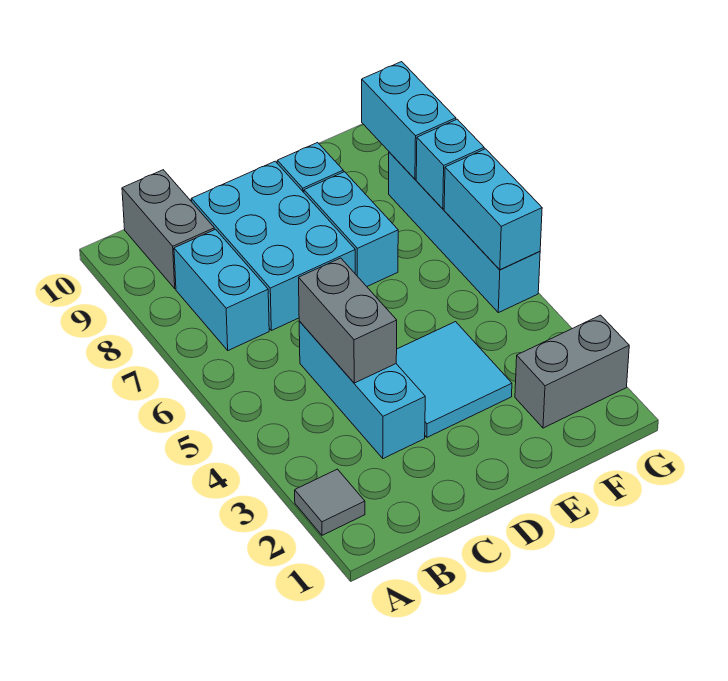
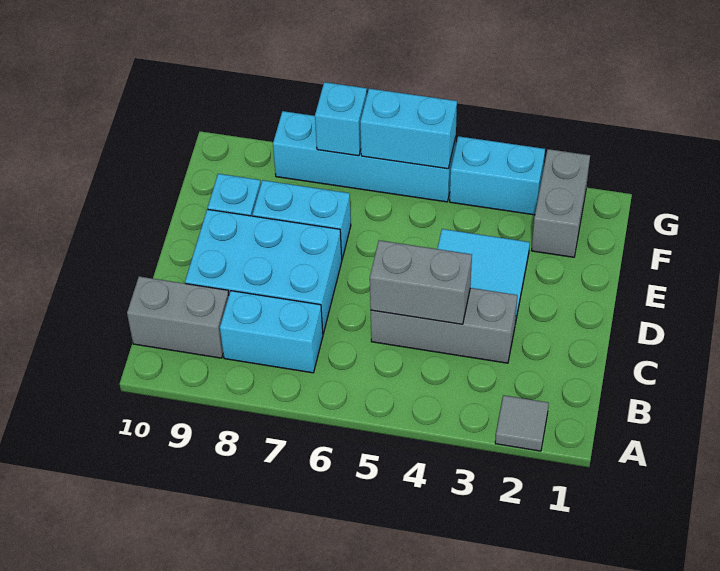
cyan brick C3:C5 level 1 -> grey brick C3:C5 level 1
cyan brick G8:G9 level 2 -> cyan brick G3:G4 level 1

